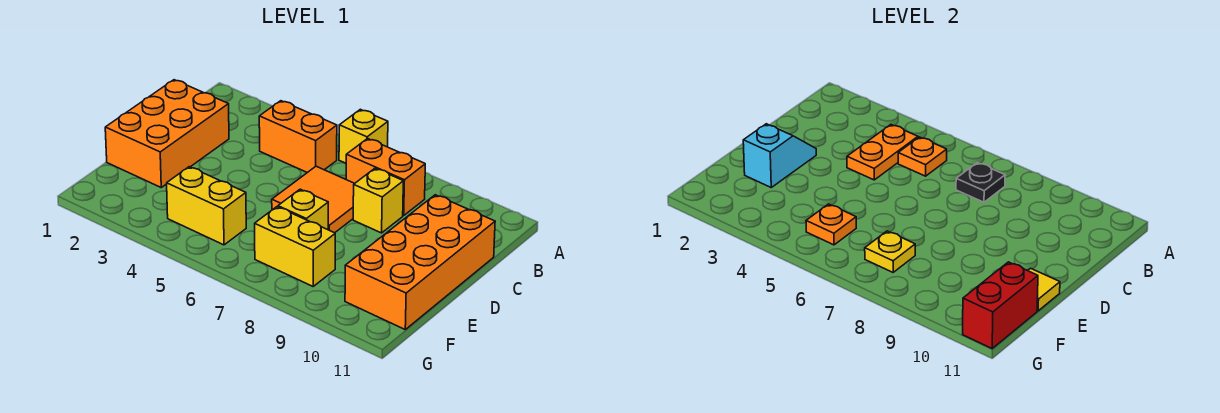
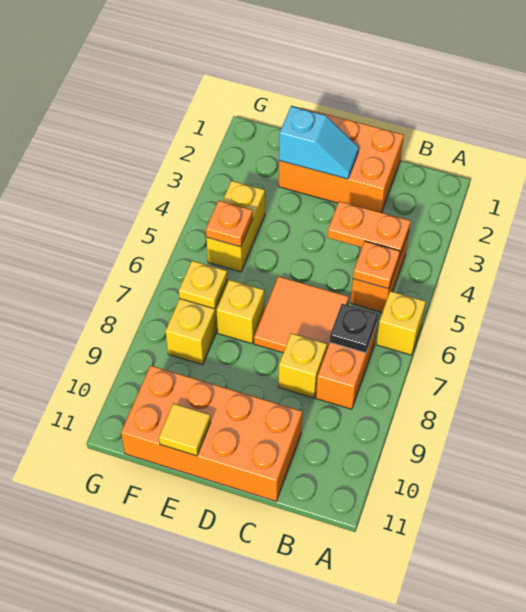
red brick F11:G11 level 2 -> none

